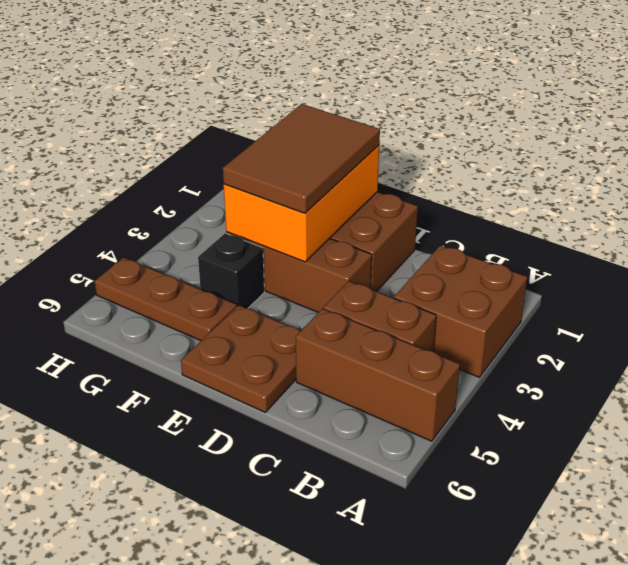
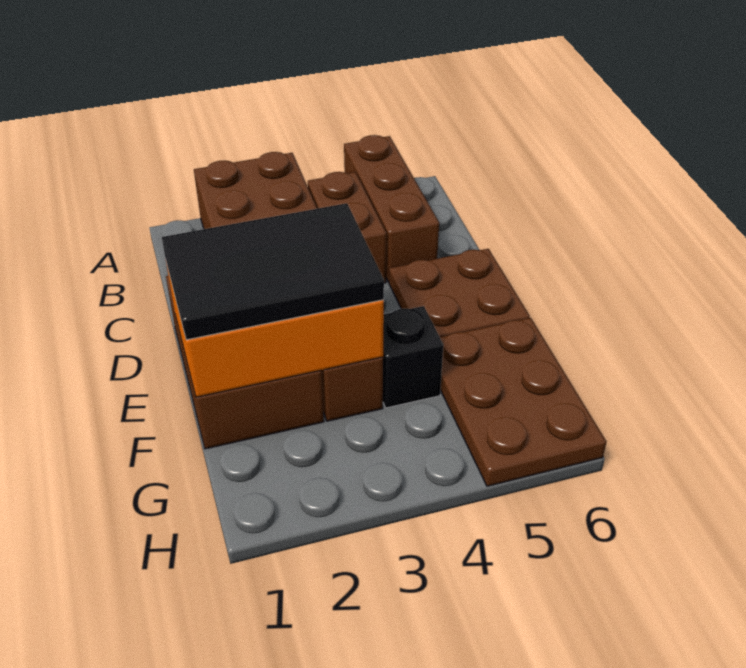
brown tile E1:F3 level 3 -> black tile E1:F3 level 3
brown plate F5:H5 level 1 -> brown plate F5:H6 level 1

